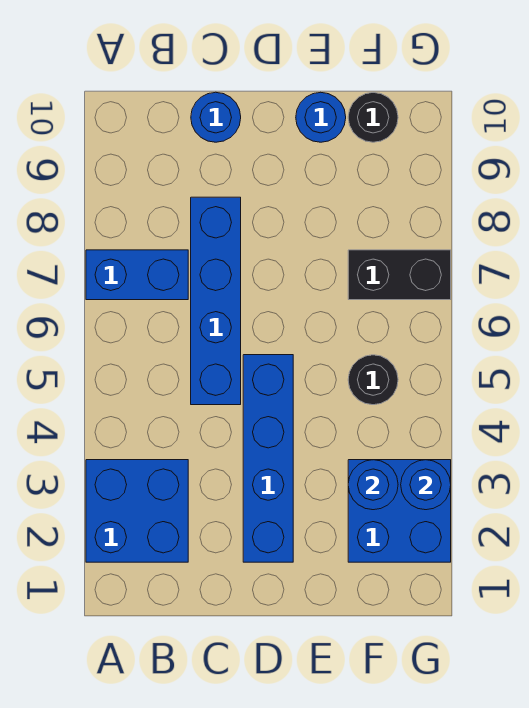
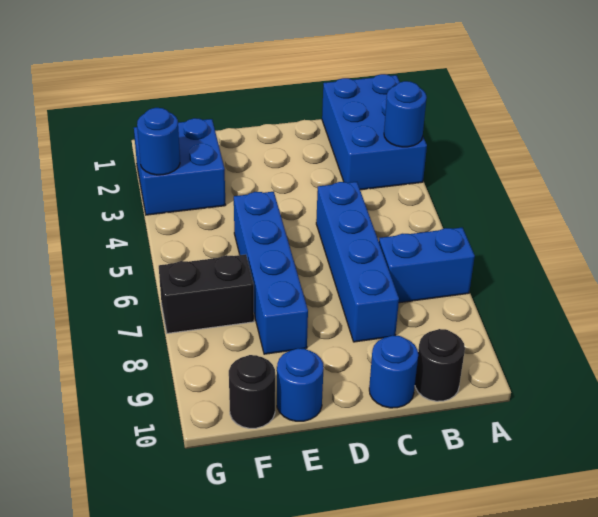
blue brick A2:B3 level 1 -> blue brick A1:B3 level 1
blue brick D2:D5 level 1 -> blue brick E5:E8 level 1
blue round brick F3 level 2 -> blue round brick A3 level 2
black round brick F5 level 1 -> black round brick B10 level 1

